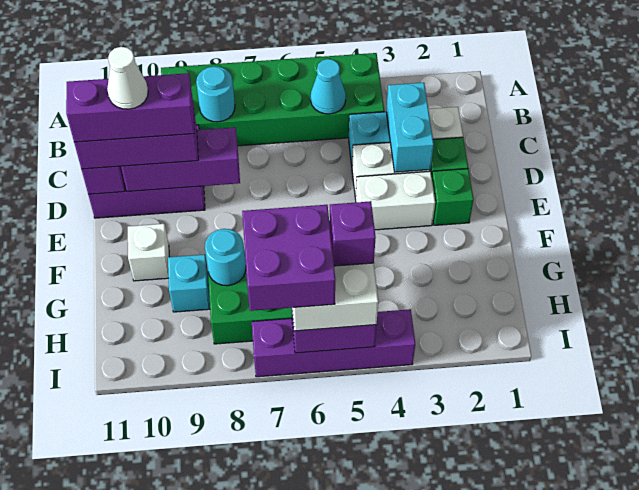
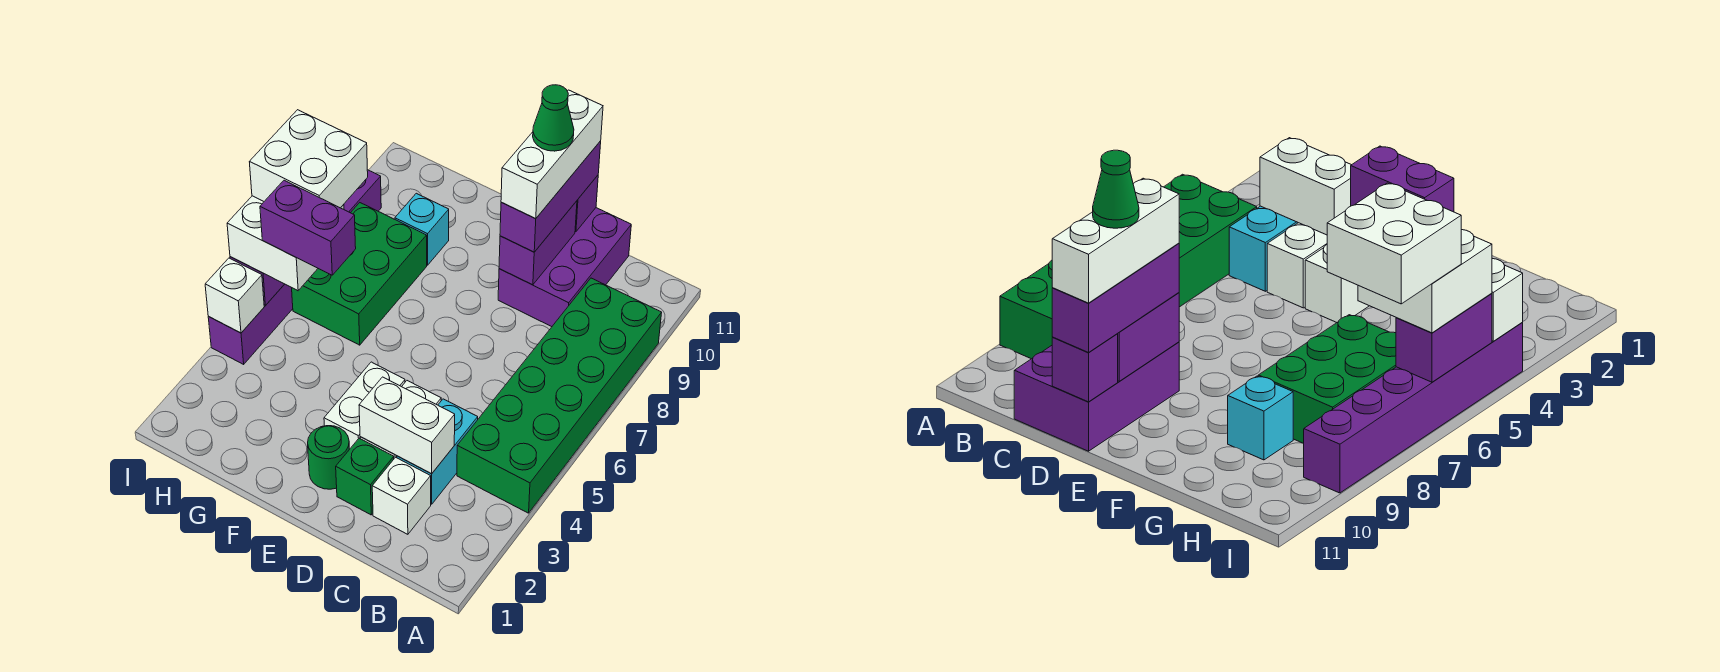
cyan cone B5 level 2 -> none
cyan round brick B8 level 2 -> none
cyan brick C3:D3 level 2 -> white brick C3:D3 level 2
purple brick D8:D10 level 2 -> purple brick D9:D10 level 2
purple brick D9:D11 level 4 -> white brick D9:D11 level 4
white cone D10 level 5 -> green cone D10 level 5
green brick E2 level 1 -> green round brick E2 level 1
white brick F10 level 1 -> white brick I4 level 2
cyan round brick G8 level 2 -> none
purple brick H5 level 4 -> purple brick G5:H5 level 4
purple brick H6:I7 level 4 -> white brick H6:I7 level 4
purple brick I4:I7 level 1 -> purple brick I4:I9 level 1

